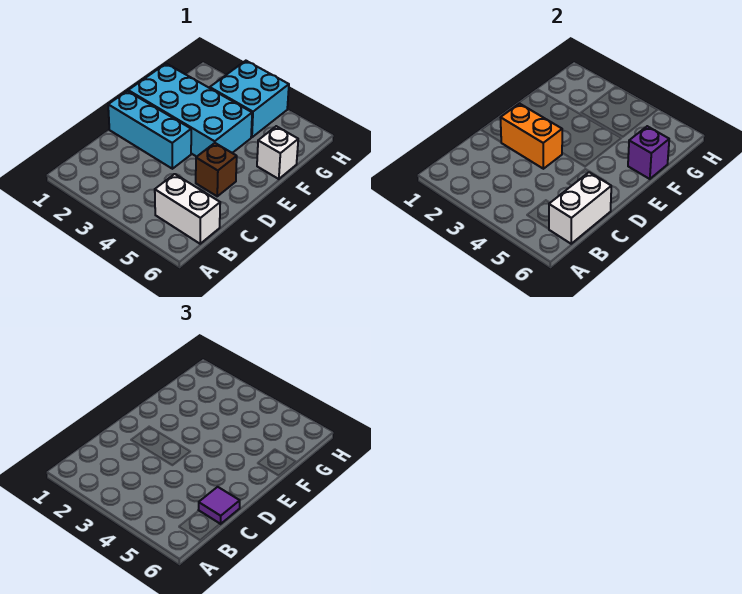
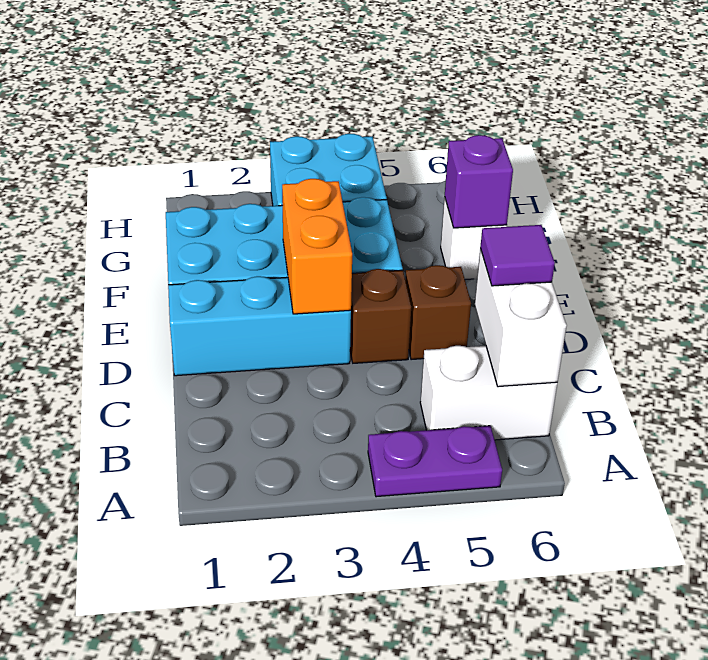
none -> purple plate A4:A5 level 1
orange brick D2:D3 level 2 -> orange brick D3:E3 level 2
none -> brown brick D4 level 1

